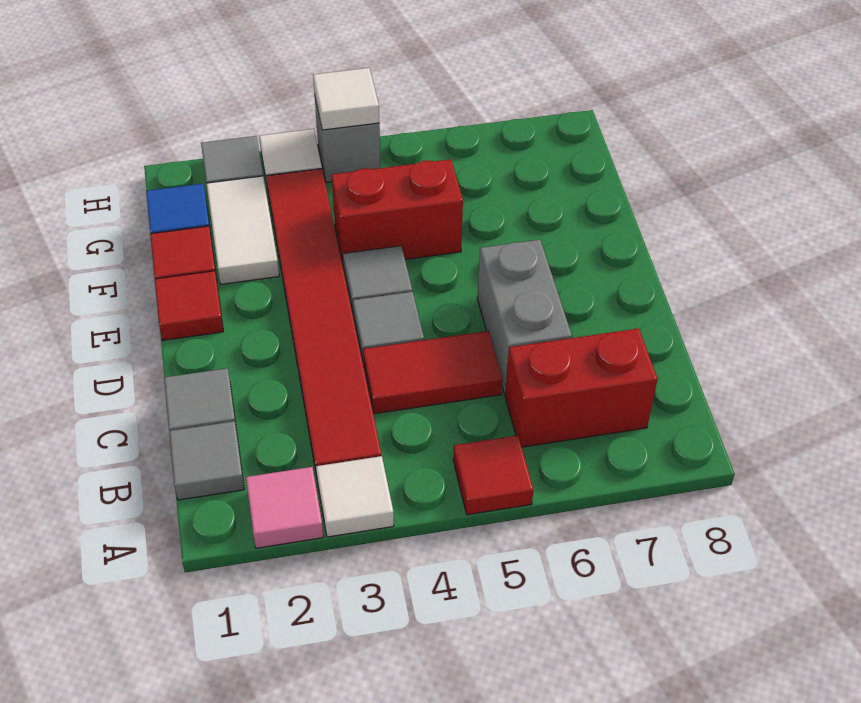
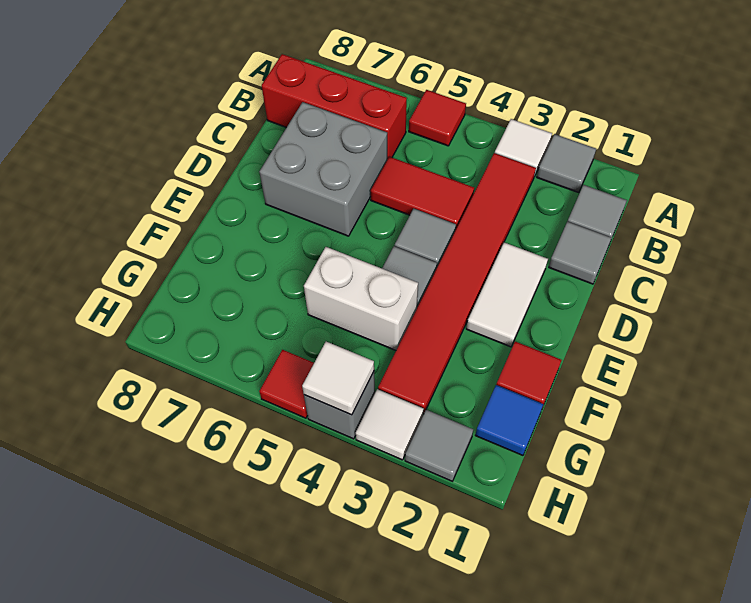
pink tile A2 level 1 -> grey tile A2 level 1
red brick B6:B7 level 1 -> red brick B6:B8 level 1
grey brick C6:D6 level 1 -> grey brick C6:D7 level 1
red tile E1 level 1 -> red tile H5 level 1
white tile F2:G2 level 1 -> white tile D2:E2 level 1
red brick F4:F5 level 1 -> white brick F4:F5 level 1

